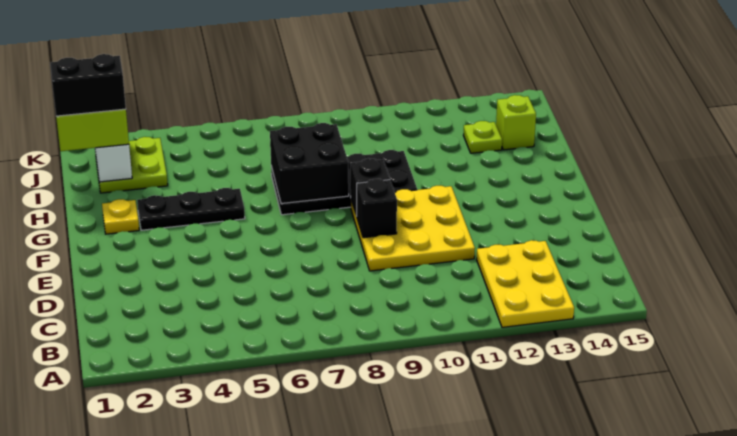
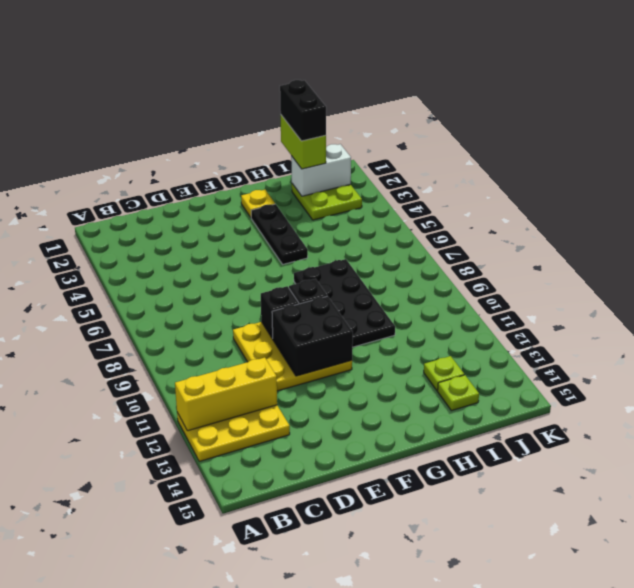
none -> yellow brick A12:C12 level 2
black brick G7:H8 level 2 -> black brick E10:F11 level 2
lime brick I14 level 1 -> lime plate I14 level 1

